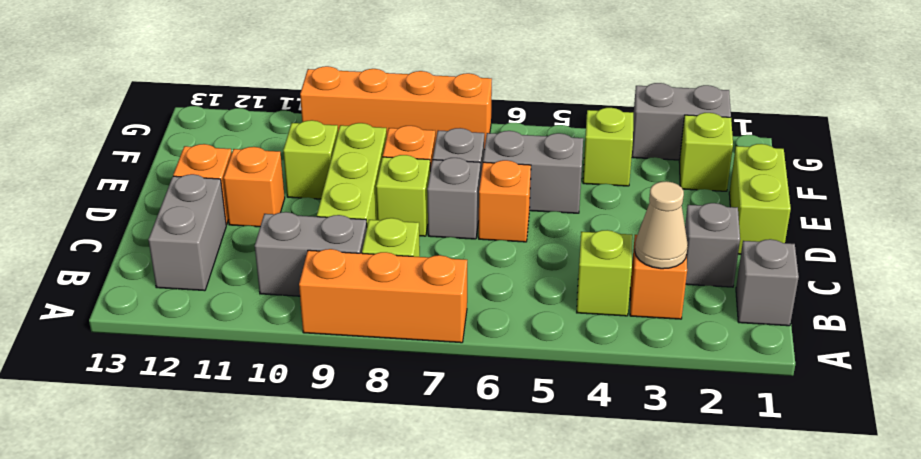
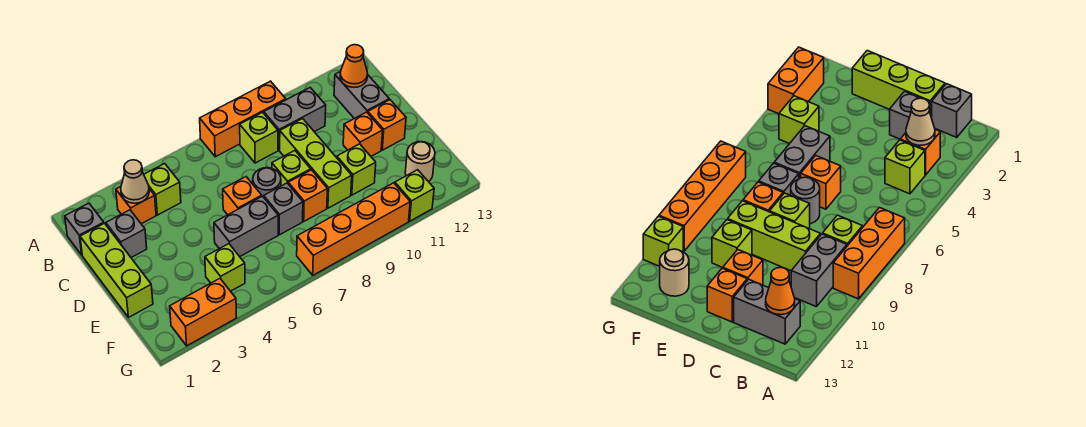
none -> orange cone B12 level 2
lime brick D1:E1 level 1 -> lime brick C1:E1 level 1
grey brick D7 level 1 -> grey round brick D7 level 1
lime brick F2 level 1 -> lime brick G11 level 1
none -> tan round brick F12 level 1
grey brick G2:G3 level 1 -> orange brick G2:G3 level 1

